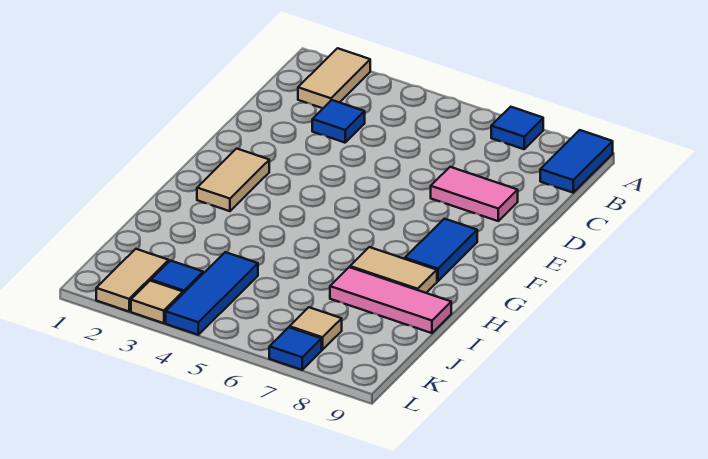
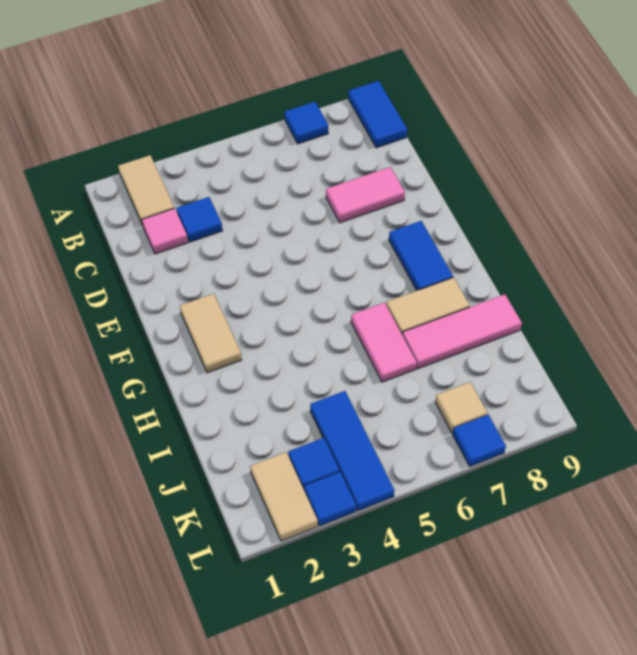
none -> pink tile C2 level 1
none -> pink tile H6:I6 level 1
tan tile L3 level 1 -> blue tile L3 level 1

